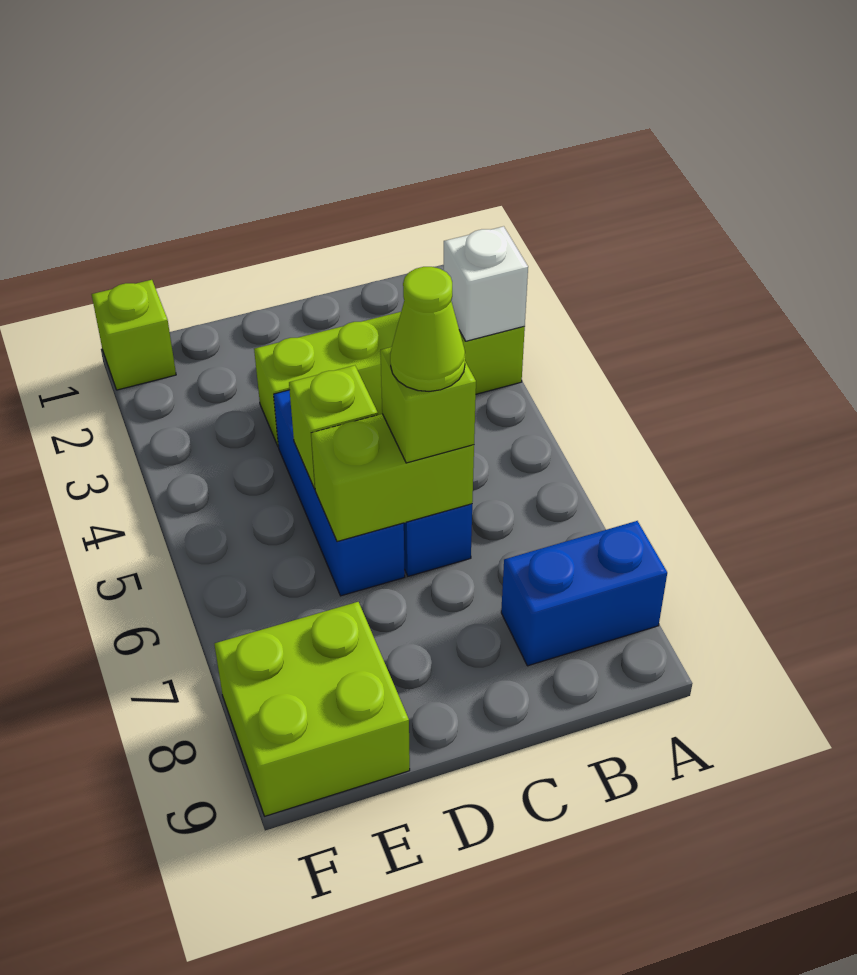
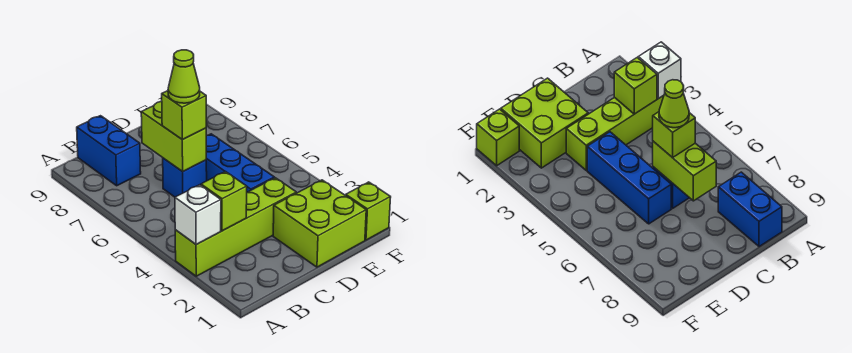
blue brick A8:B8 level 1 -> blue brick B8:B9 level 1
lime brick C6:D6 level 2 -> lime brick C6:C7 level 2
lime brick D5 level 2 -> lime brick B3 level 2
lime brick E8:F9 level 1 -> lime brick D1:E2 level 1

